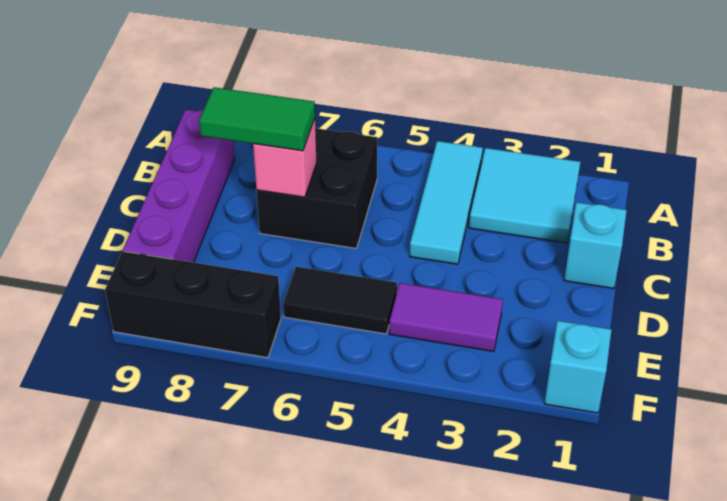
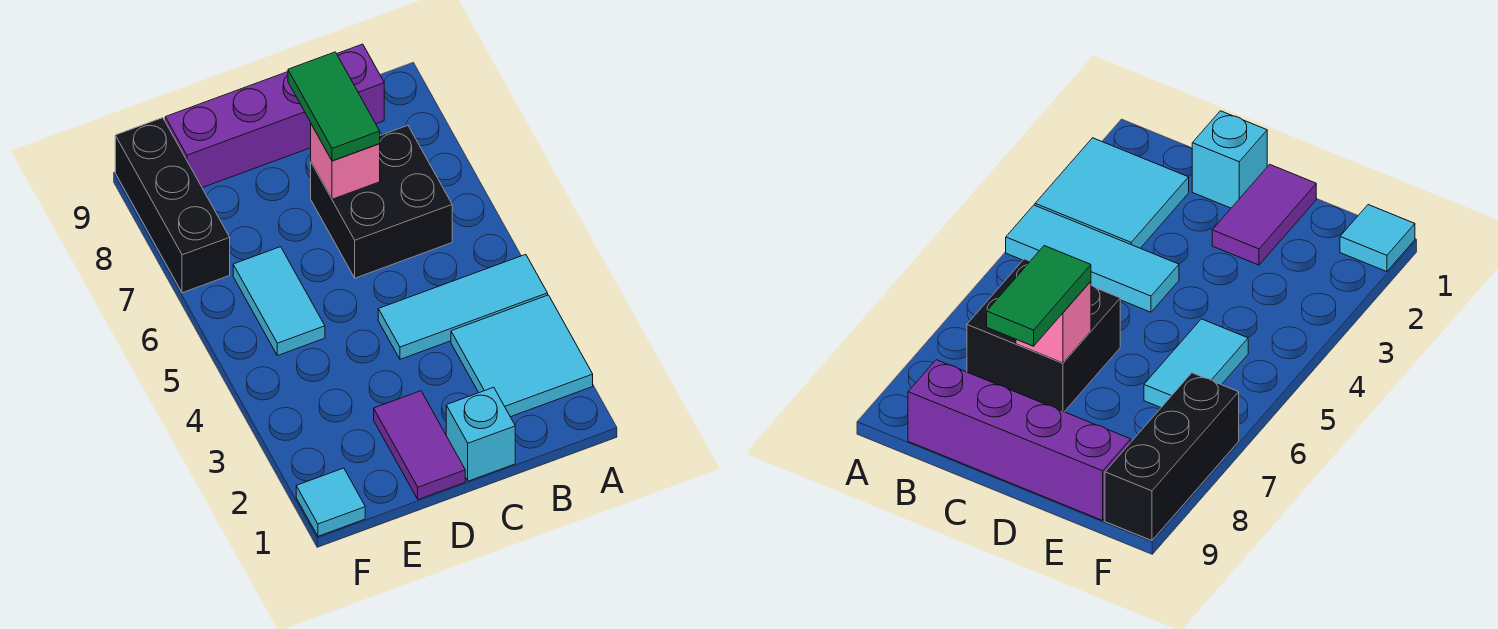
purple tile E3:E4 level 1 -> purple tile D1:D2 level 1
black tile E5:E6 level 1 -> cyan tile E5:E6 level 1
cyan brick F1 level 1 -> cyan tile F1 level 1

